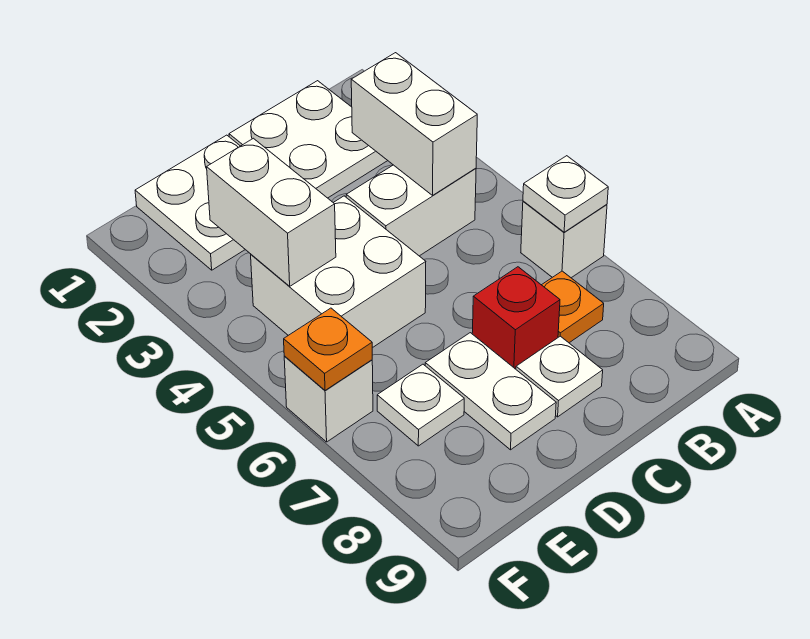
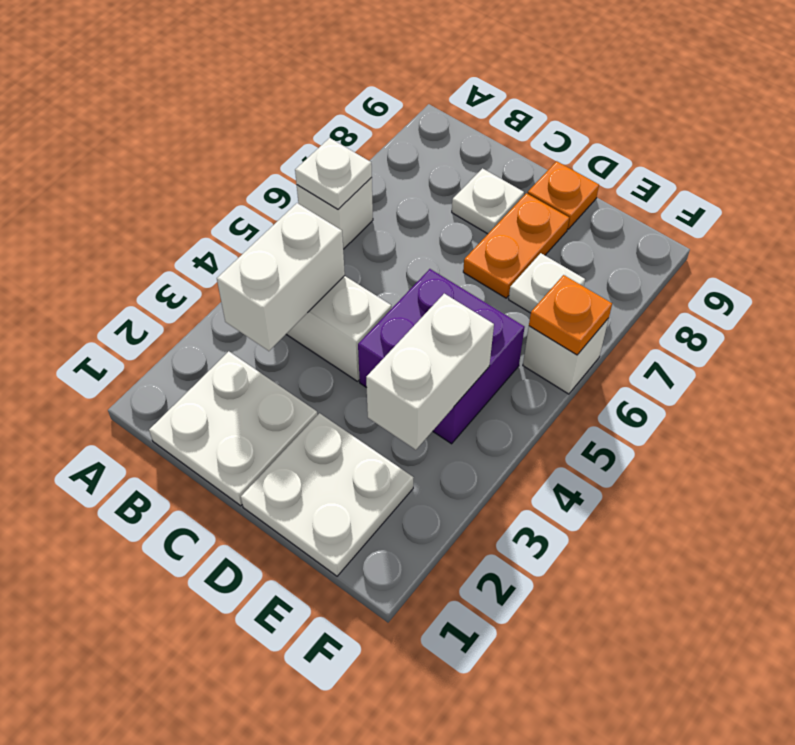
orange plate B7 level 1 -> orange plate D9 level 1
red brick C7 level 1 -> none
white brick D4:E5 level 1 -> purple brick D4:E5 level 1
white plate D7:D8 level 1 -> orange plate D7:D8 level 1

